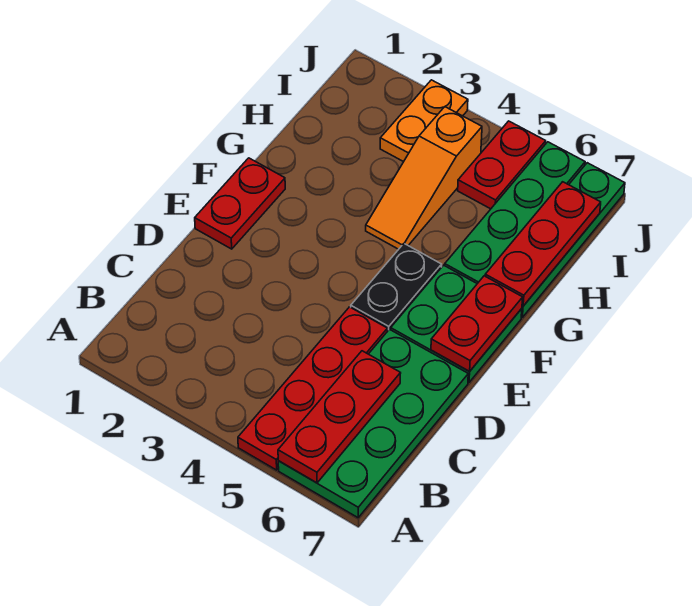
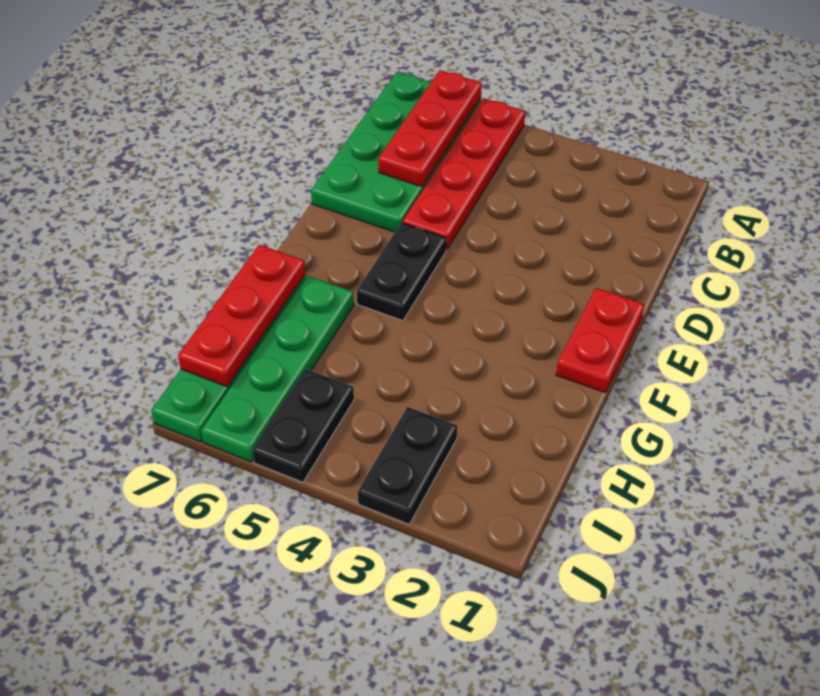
green plate E6:F7 level 1 -> none
red plate E7:F7 level 2 -> none
orange slope G4:I4 level 1 top I -> none
orange plate I3:J3 level 1 -> black plate I3:J3 level 1
red plate I5:J5 level 1 -> black plate I5:J5 level 1

